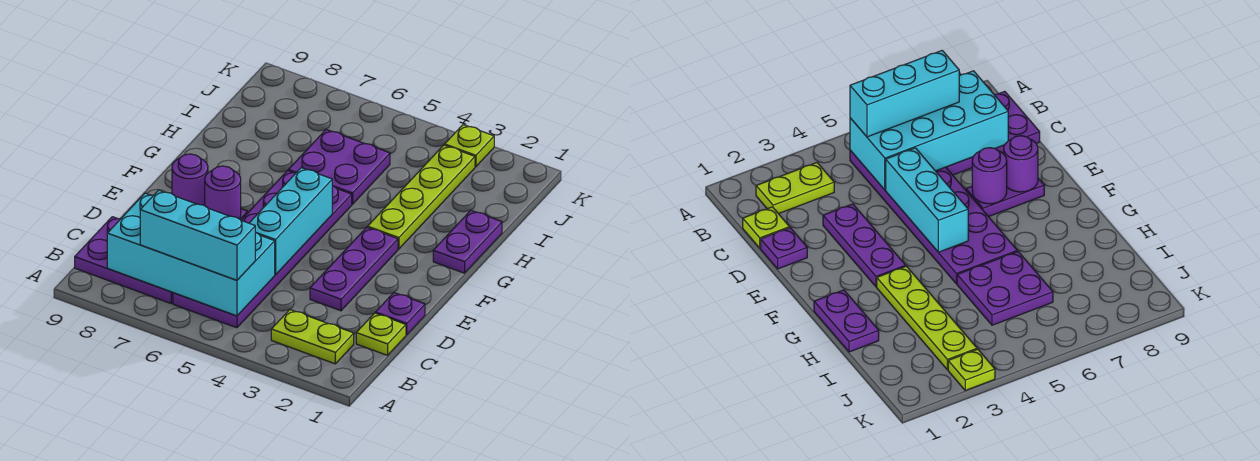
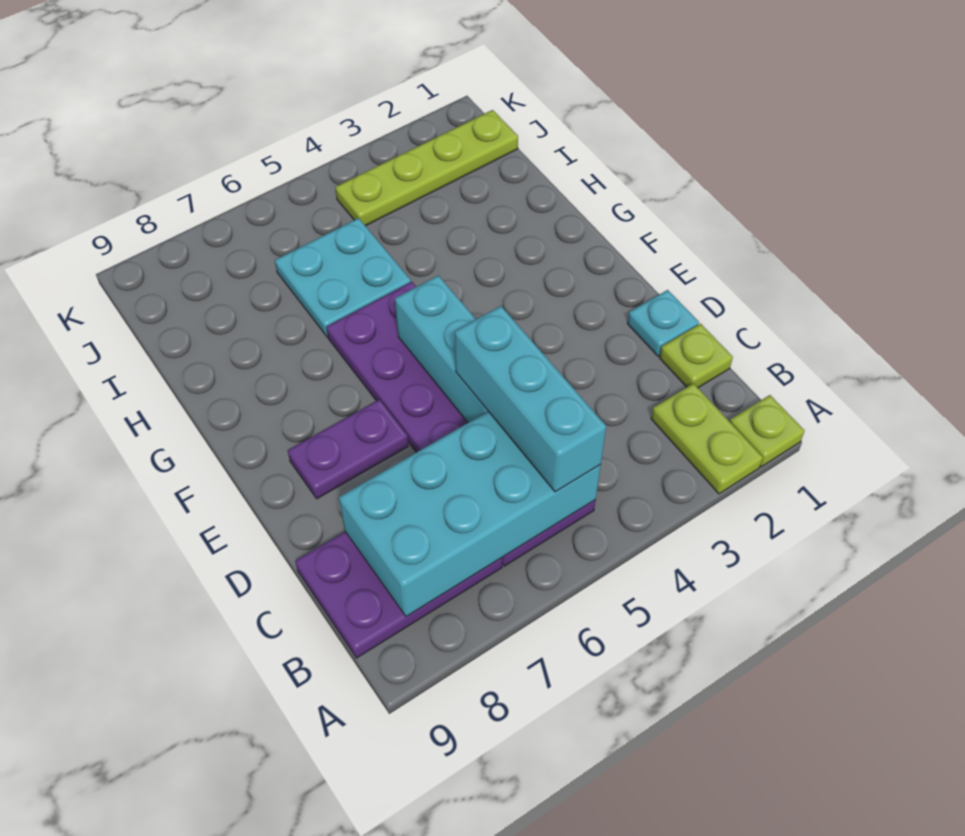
lime plate B2:B3 level 1 -> lime plate A2:B2 level 1
cyan brick B5:B7 level 3 -> cyan brick B5:D5 level 3
purple plate D1 level 1 -> cyan plate D1 level 1
purple plate D3:F3 level 1 -> none
purple round brick E7 level 2 -> none
purple round brick E8 level 2 -> none
purple plate G1:H1 level 1 -> none
lime plate G3:J3 level 1 -> lime plate J1:J4 level 1
purple plate H5:I6 level 1 -> cyan plate H5:I6 level 1
lime plate K3 level 1 -> lime plate A1 level 1

